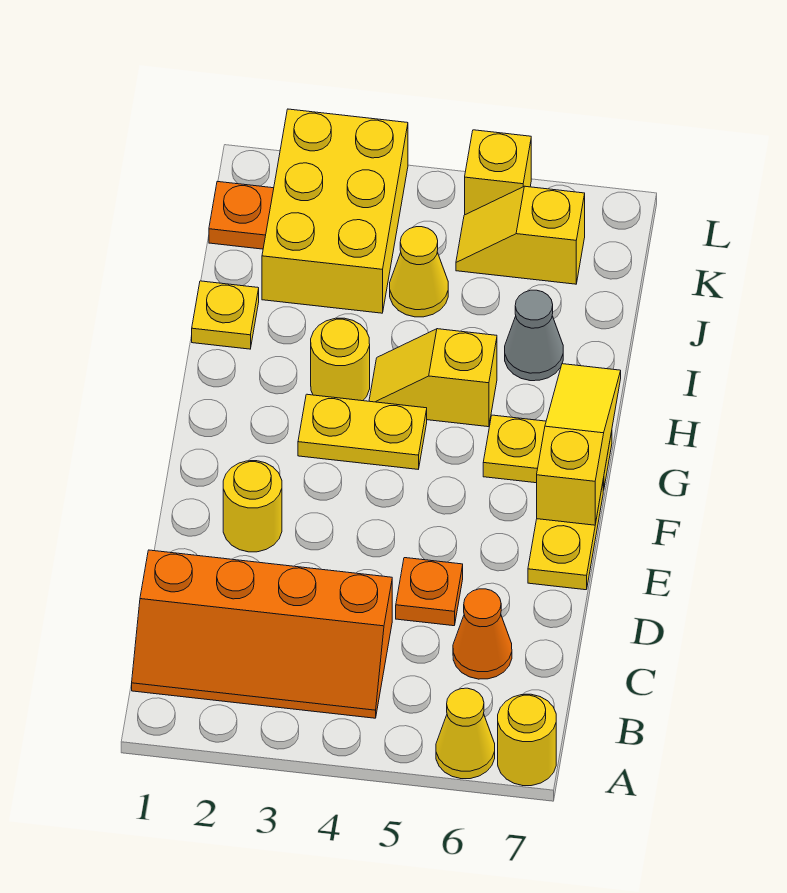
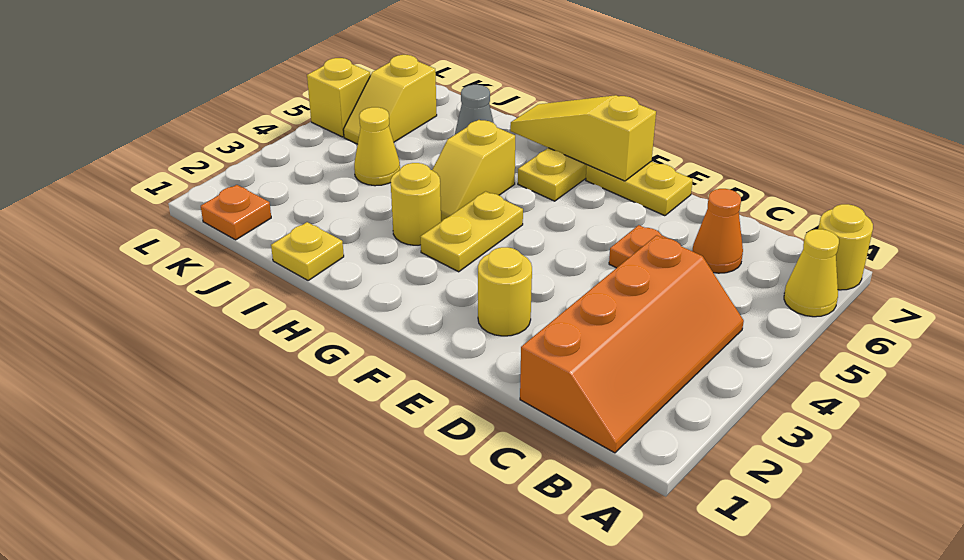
yellow brick J2:L3 level 1 -> none

